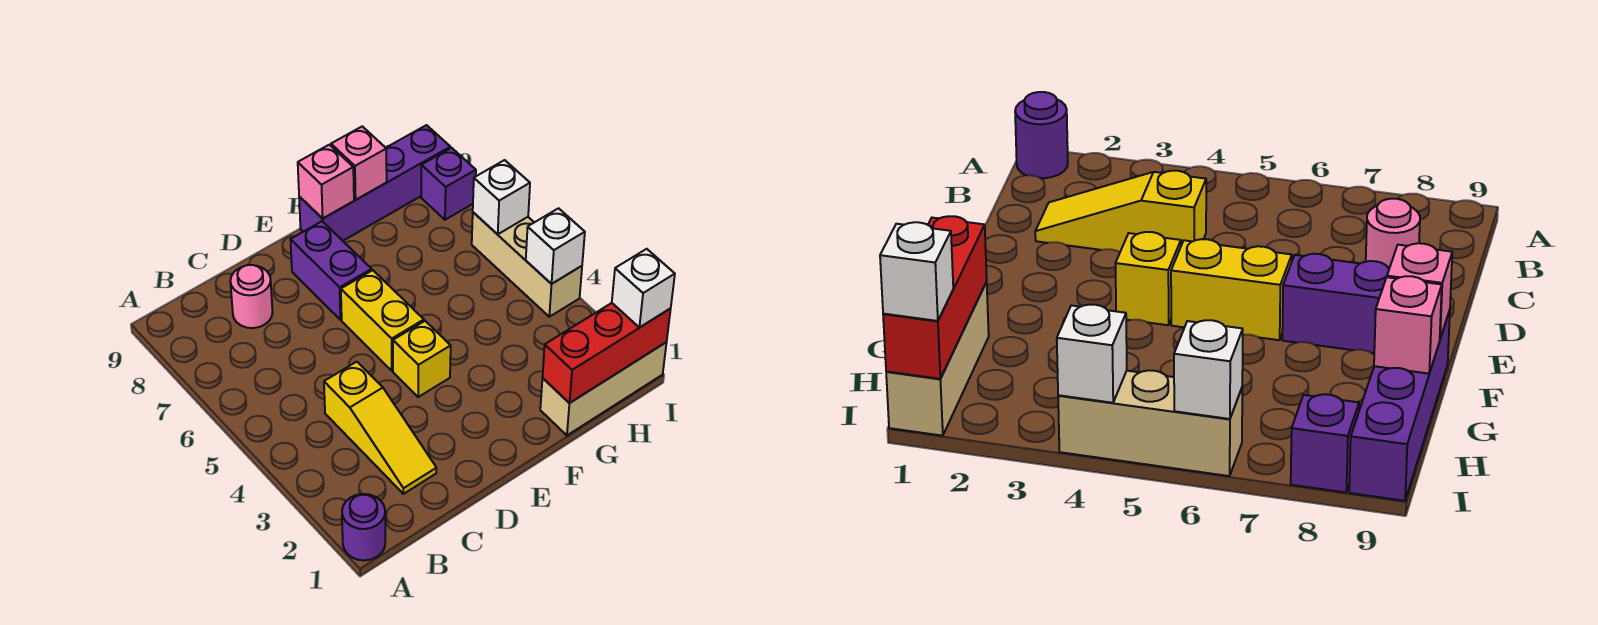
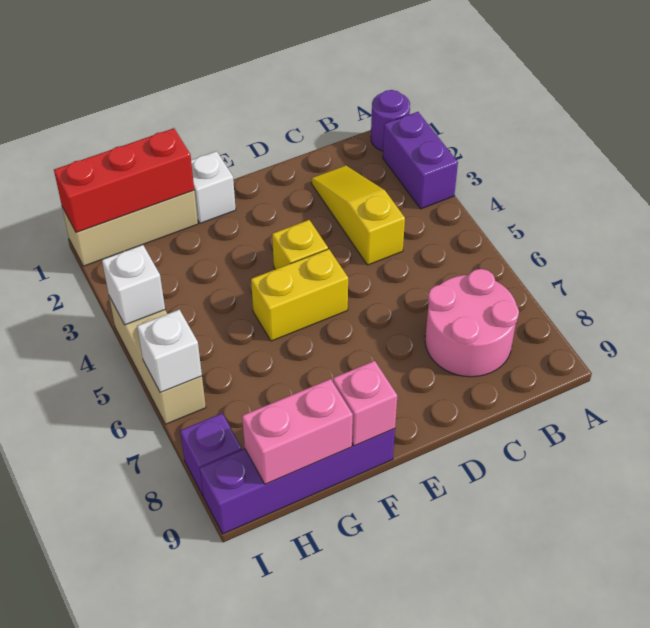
pink round brick C8 level 1 -> pink round brick B7:C8 level 1
yellow brick E5:E6 level 1 -> yellow brick E5:F5 level 1
purple brick E7:E8 level 1 -> purple brick A2:A3 level 1
pink brick G9 level 2 -> pink brick G9:H9 level 2
white brick I1 level 3 -> white brick F1 level 1

